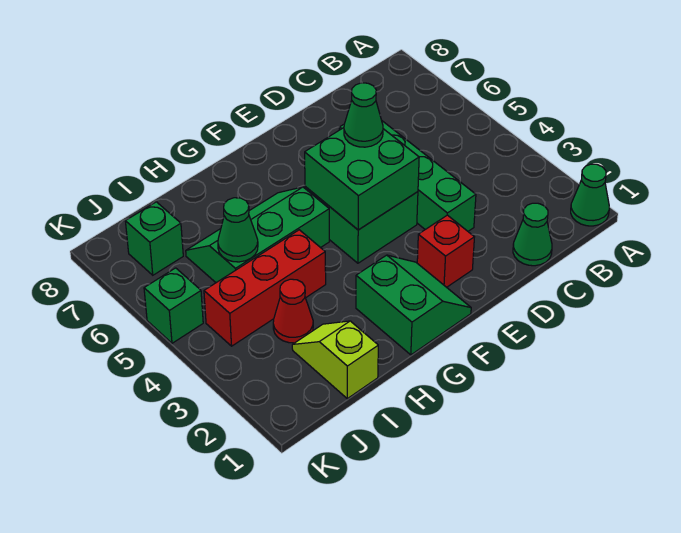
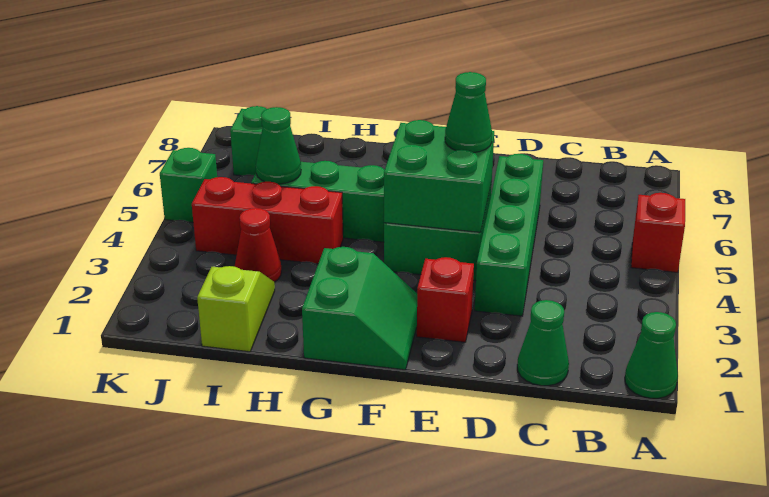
none -> red brick A5 level 1

